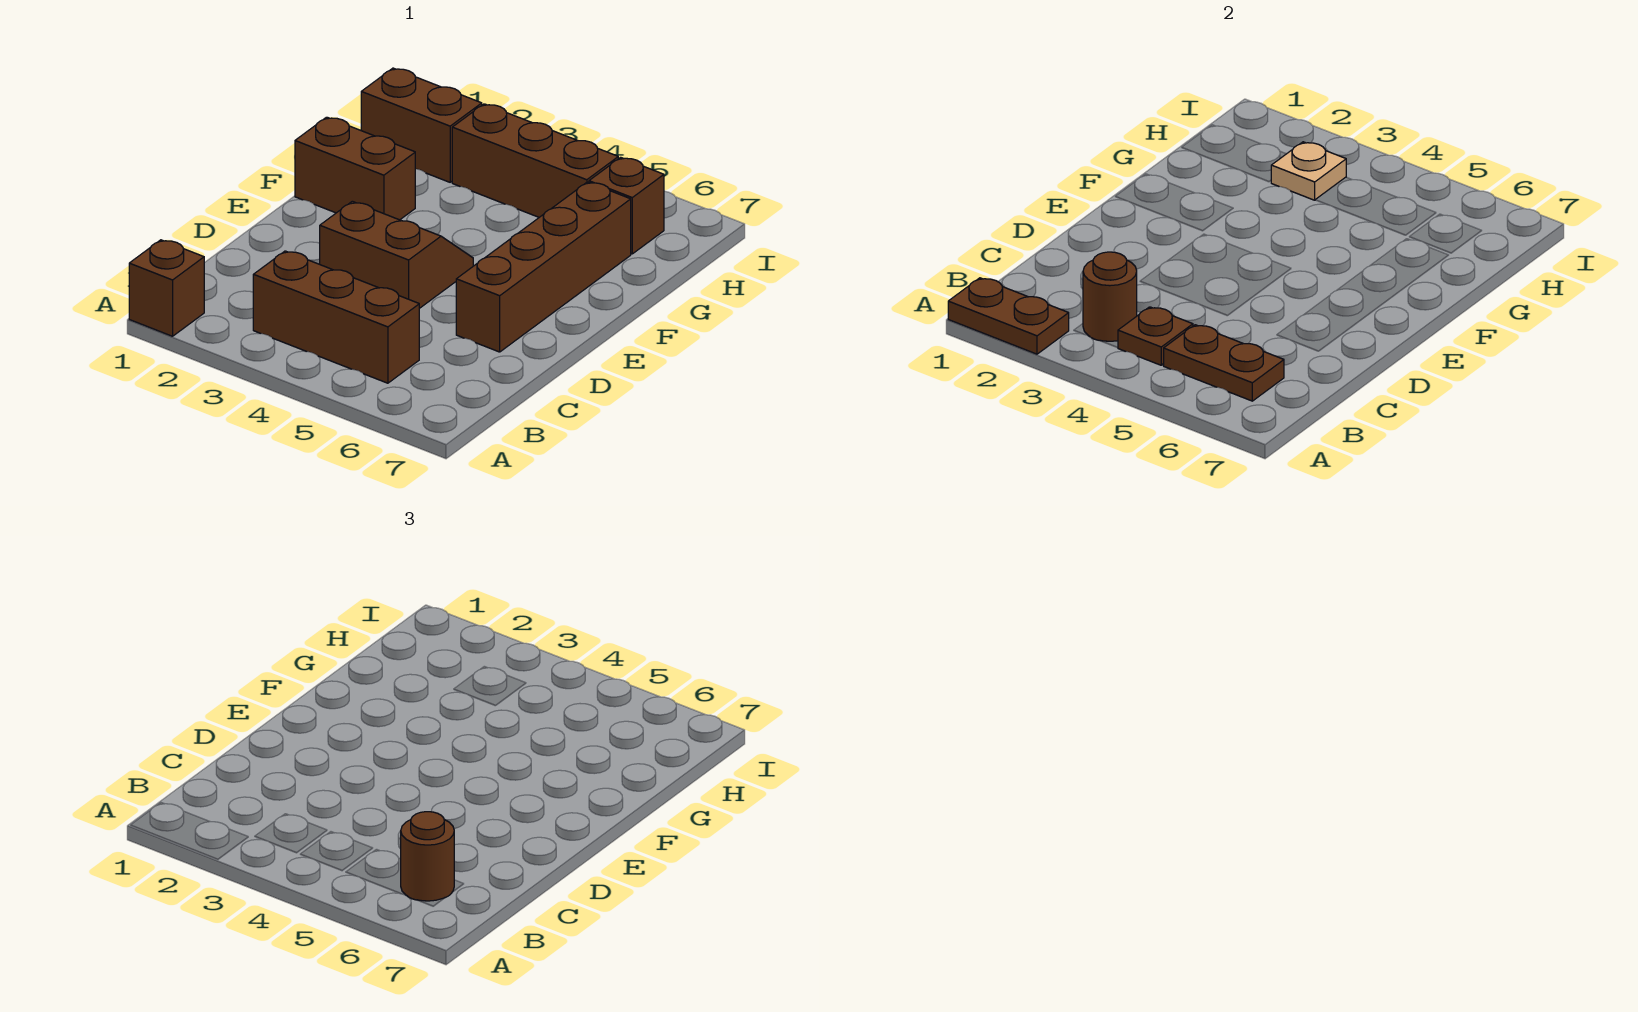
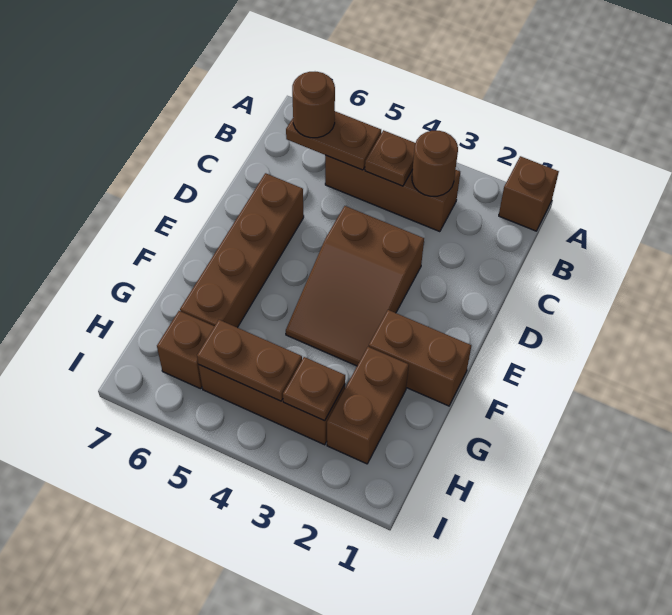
brown plate A1:A2 level 2 -> brown plate H4:H5 level 2
brown slope D3:E4 level 1 top D -> brown slope D3:F4 level 1 top D
brown brick H1:H2 level 1 -> brown brick G2:H2 level 1
tan plate H3 level 2 -> brown plate H3 level 2

